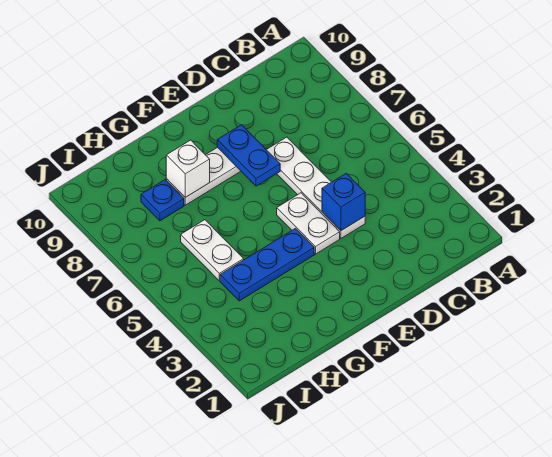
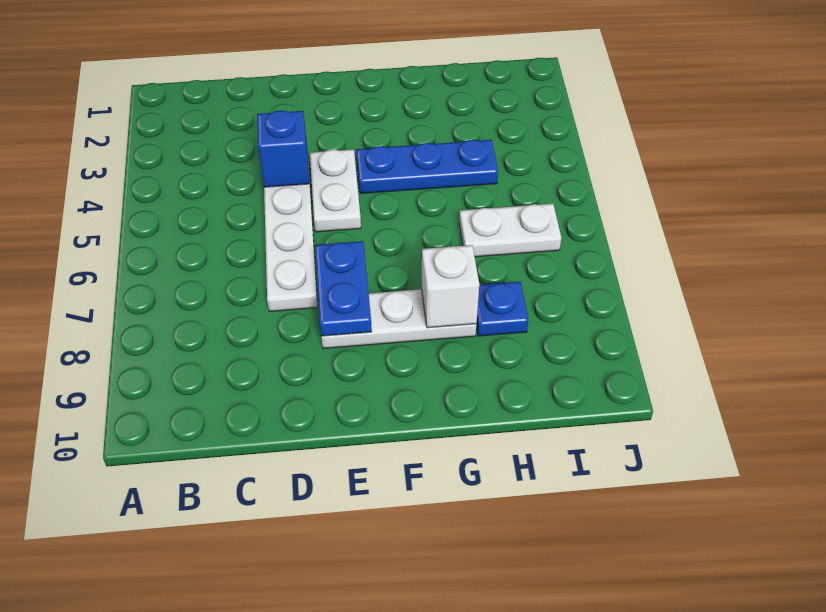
white plate H5:H6 level 1 -> white plate H6:I6 level 1

